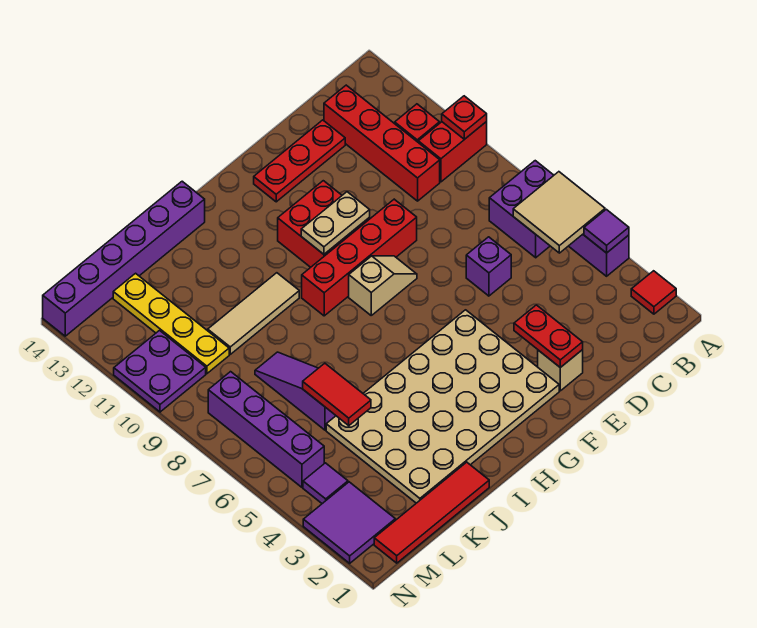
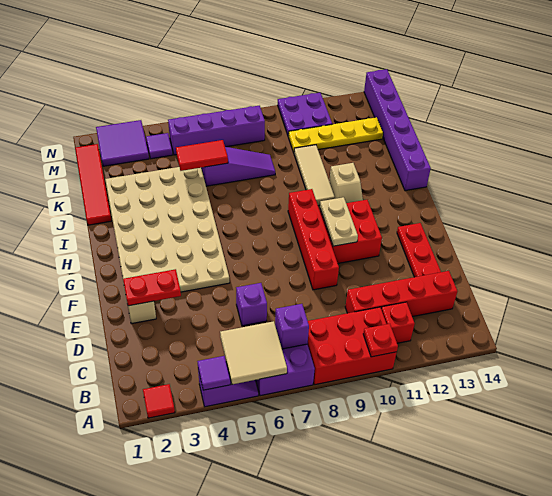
red brick A10:B10 level 1 -> red brick A8:B10 level 1
none -> purple brick B7 level 2
tan slope F8:G8 level 1 top G -> tan slope H11:I11 level 1 top I

